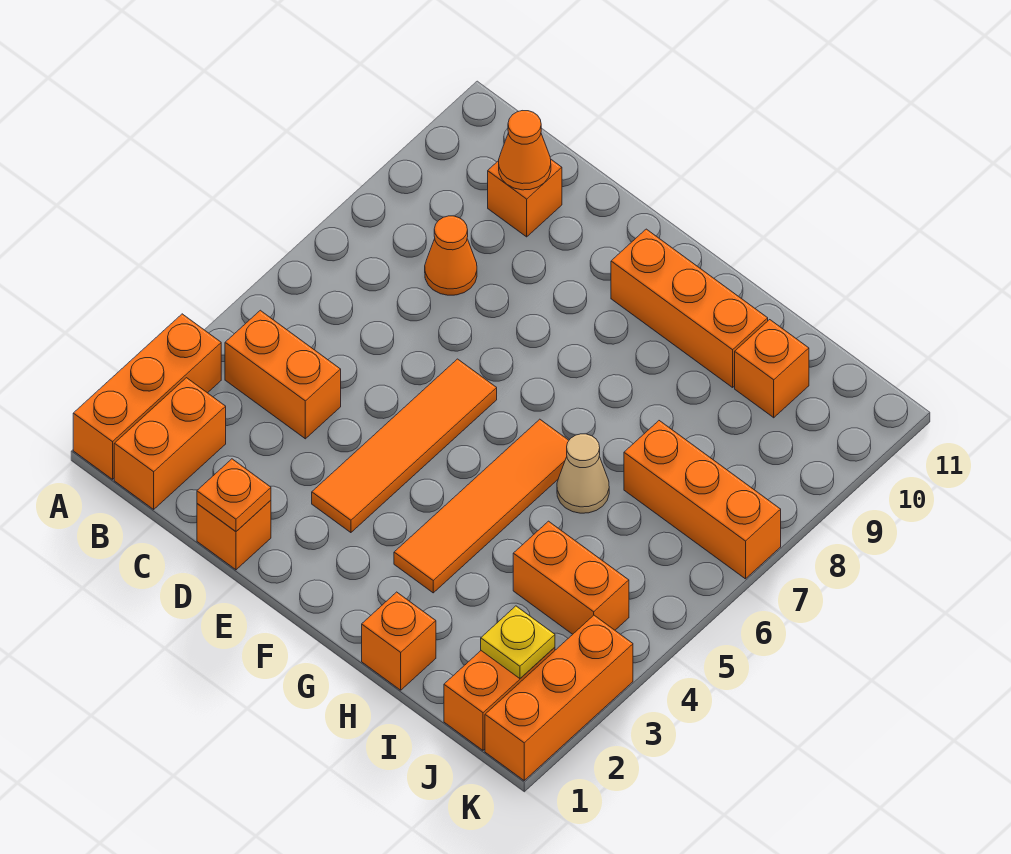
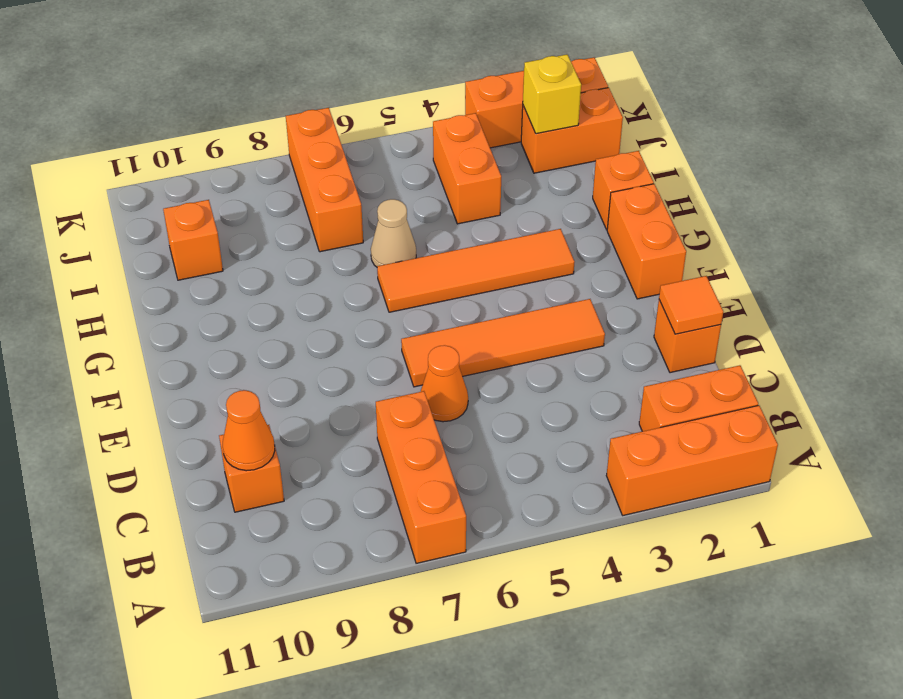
orange brick B4:C4 level 1 -> orange brick F1:G1 level 1
orange cone C8 level 1 -> orange cone D6 level 1
orange plate D1 level 2 -> orange tile D1 level 2
orange brick F10:H10 level 1 -> orange brick A7:C7 level 1
yellow plate J2 level 2 -> yellow brick J2 level 2

